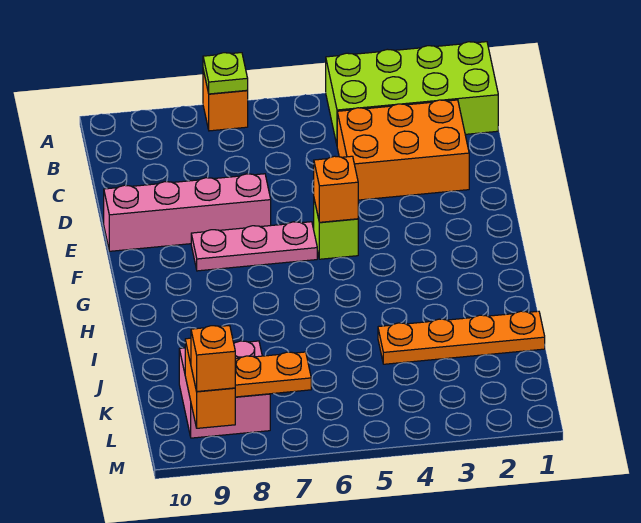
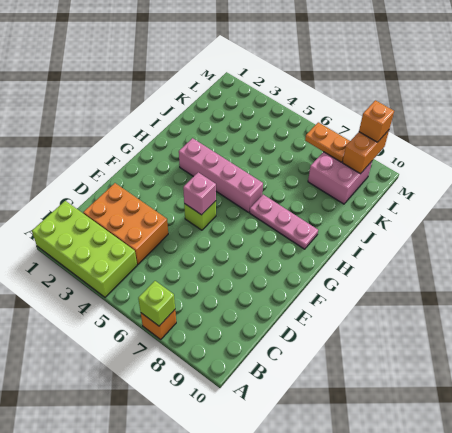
lime plate A7 level 2 -> lime brick A7 level 2
pink brick E7:E10 level 1 -> pink brick H3:H6 level 1
orange brick F5 level 2 -> pink brick F5 level 2
pink plate F6:F8 level 1 -> pink plate H7:H9 level 1
orange plate J1:J4 level 1 -> none

